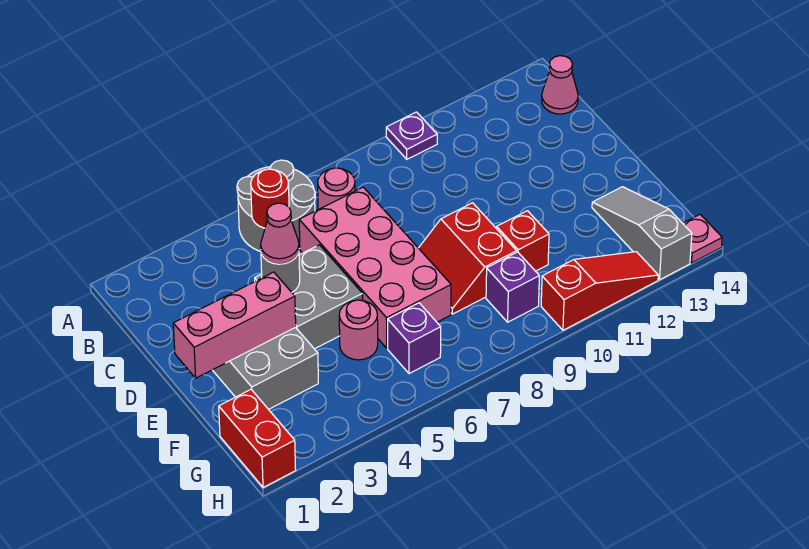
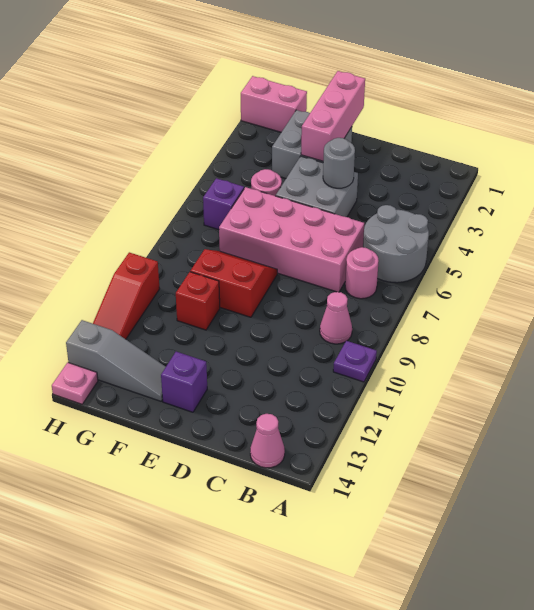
red round brick B5 level 2 -> none
pink cone D4 level 3 -> pink cone B9 level 1
red brick G1:H1 level 1 -> pink brick G1:H1 level 1
purple brick G9 level 1 -> purple brick E13 level 1

